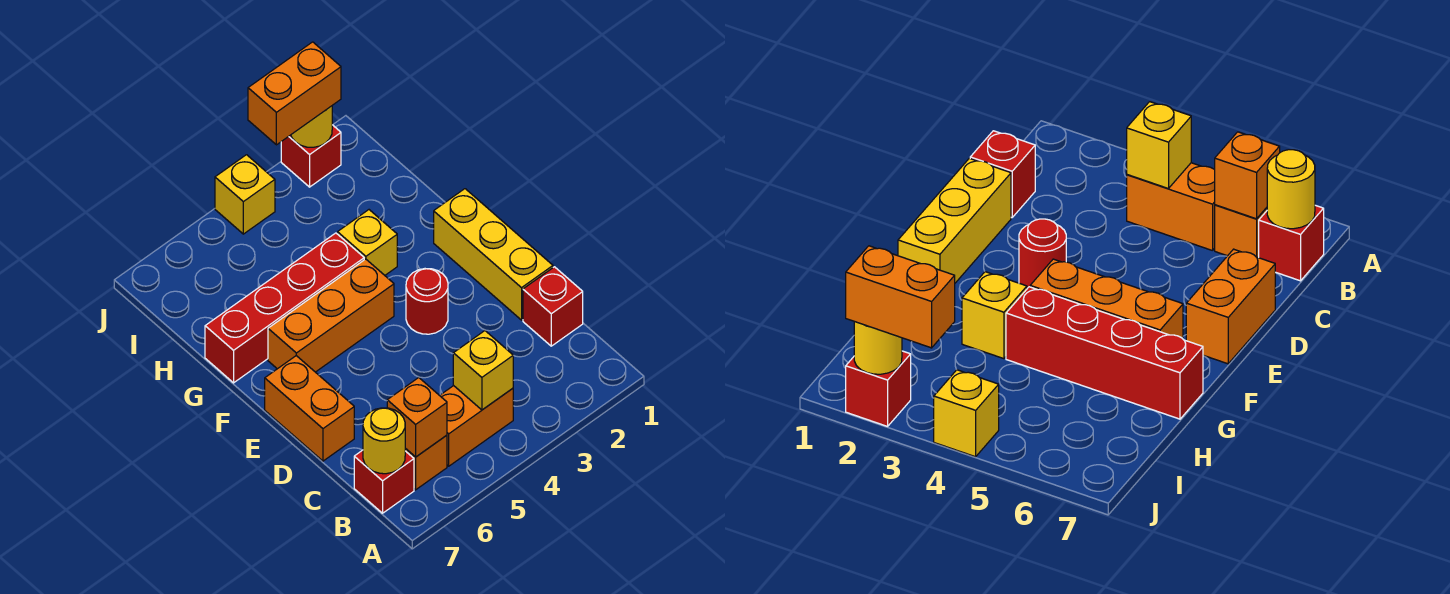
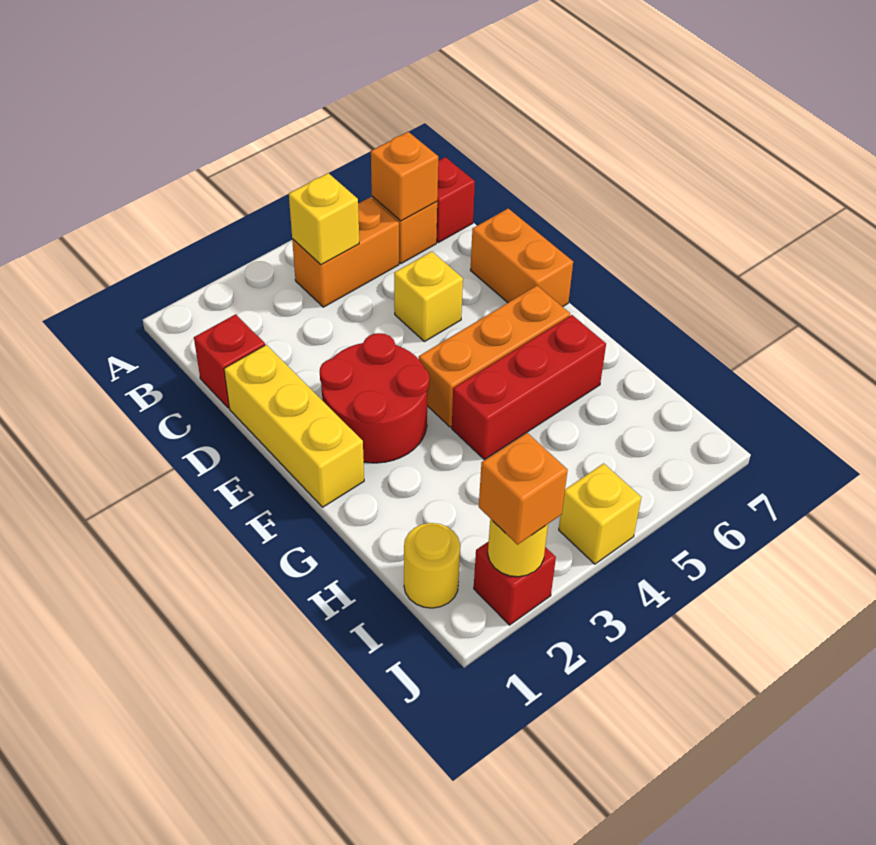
yellow round brick B7 level 2 -> yellow round brick I1 level 1
red round brick E3 level 1 -> red round brick E2:F3 level 1
yellow brick G3 level 1 -> yellow brick D5 level 1
red brick G4:G7 level 1 -> red brick G4:G6 level 1
orange brick J2:J3 level 3 -> orange brick J2 level 3

